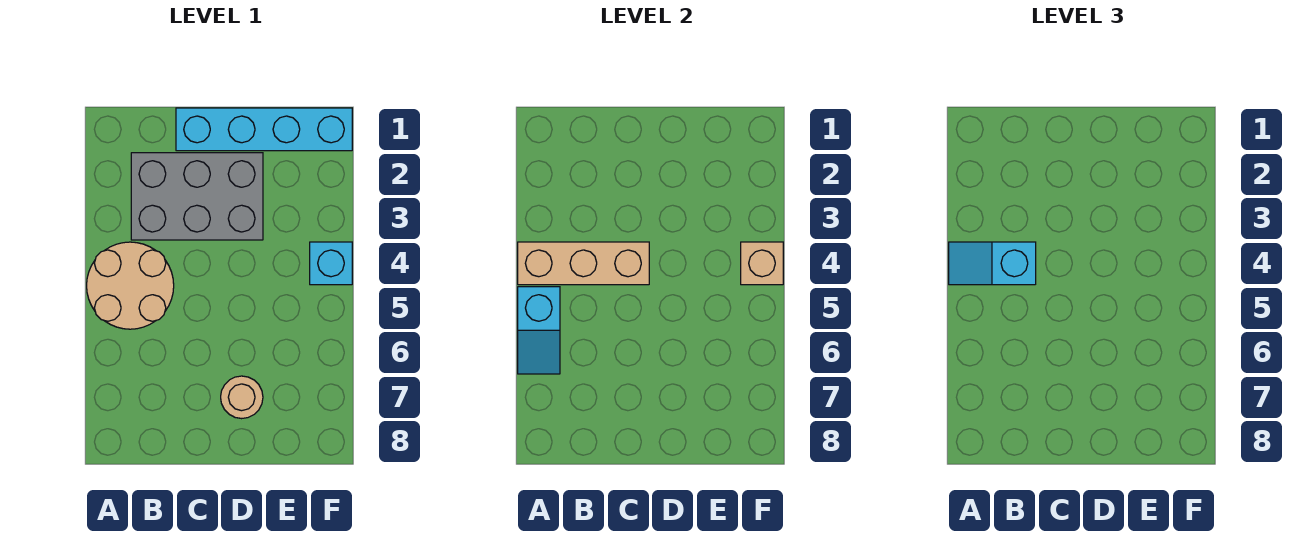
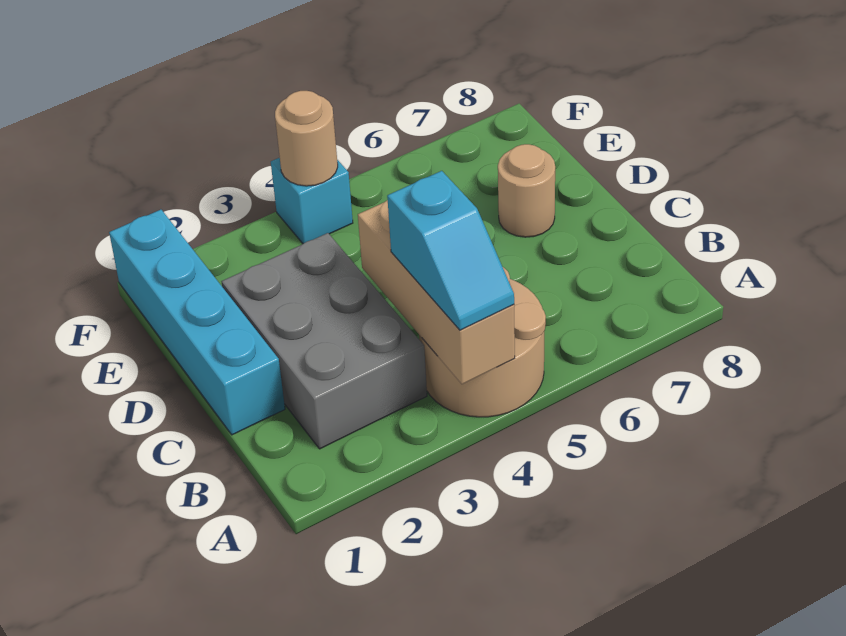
cyan slope A5:A6 level 2 top 5 -> none
tan brick F4 level 2 -> tan round brick F4 level 2

